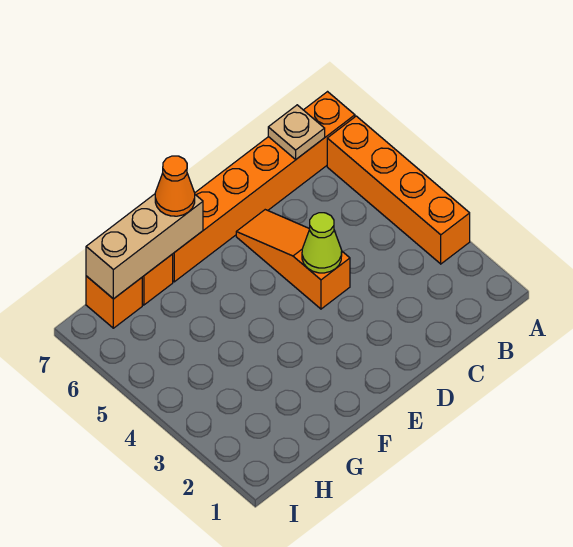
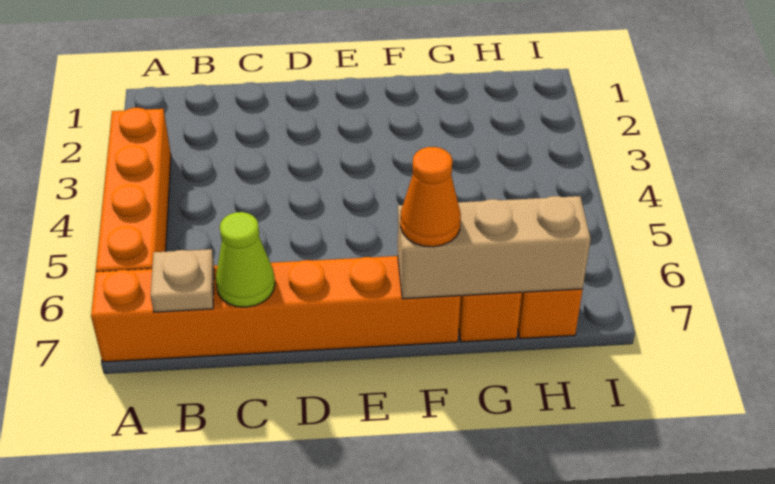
orange slope D4:D6 level 1 top 4 -> none
lime cone D4 level 2 -> lime cone C7 level 2

